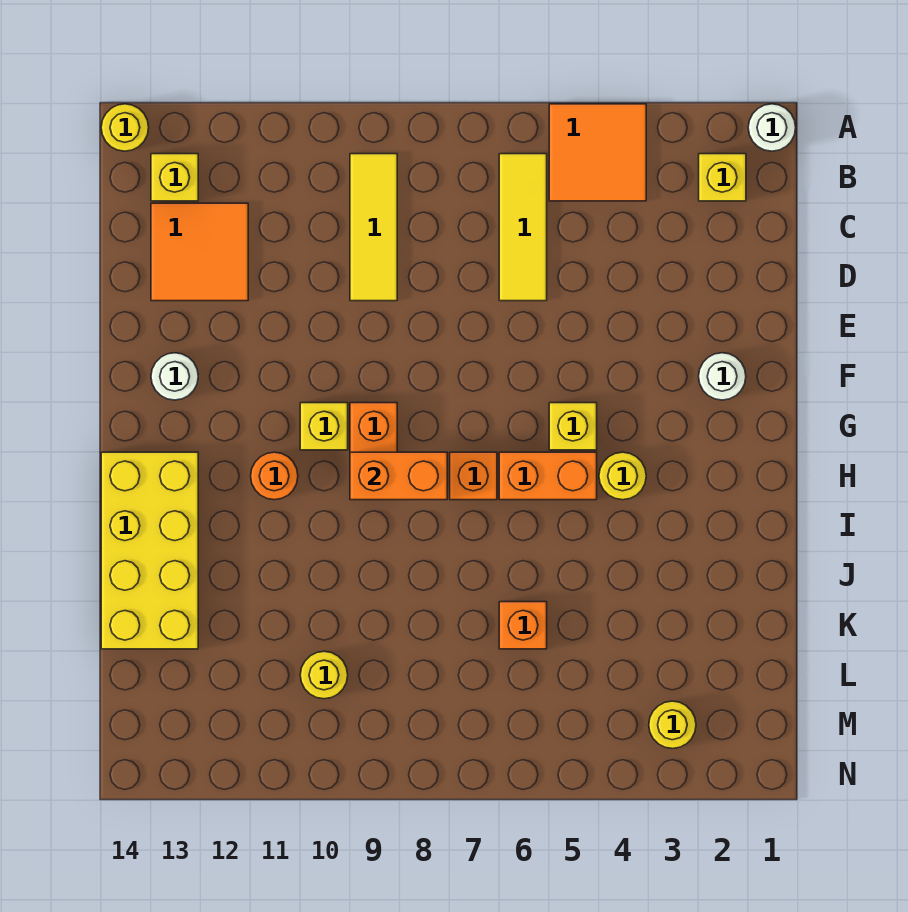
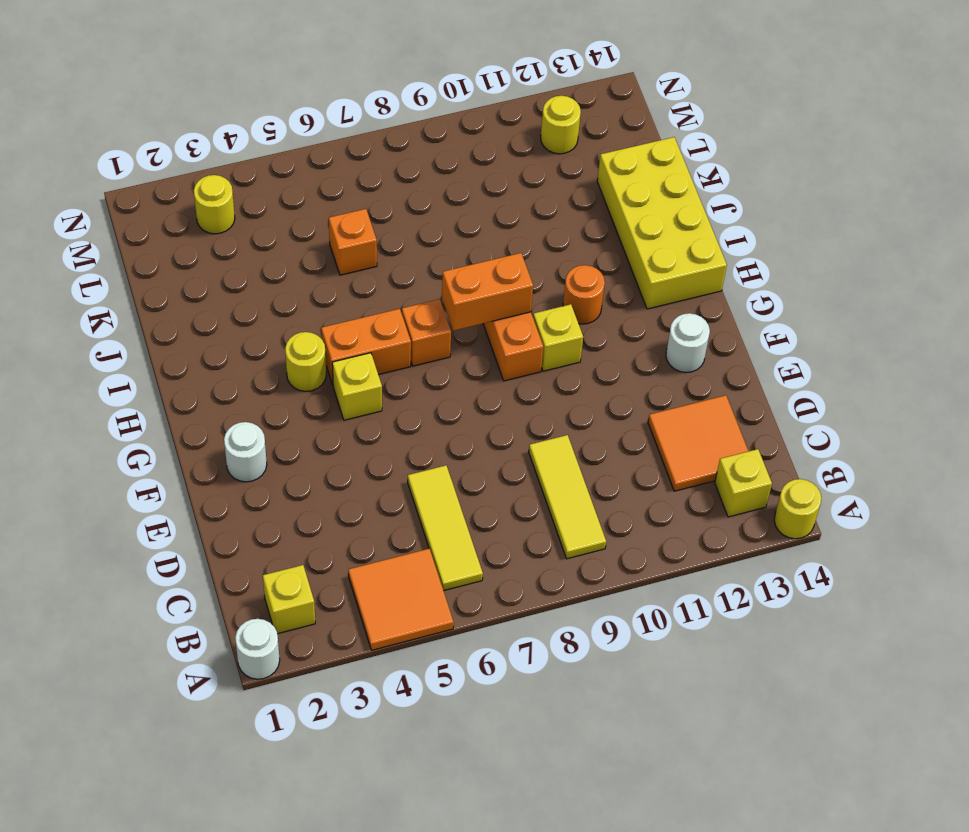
yellow round brick L10 level 1 -> yellow round brick M12 level 1

